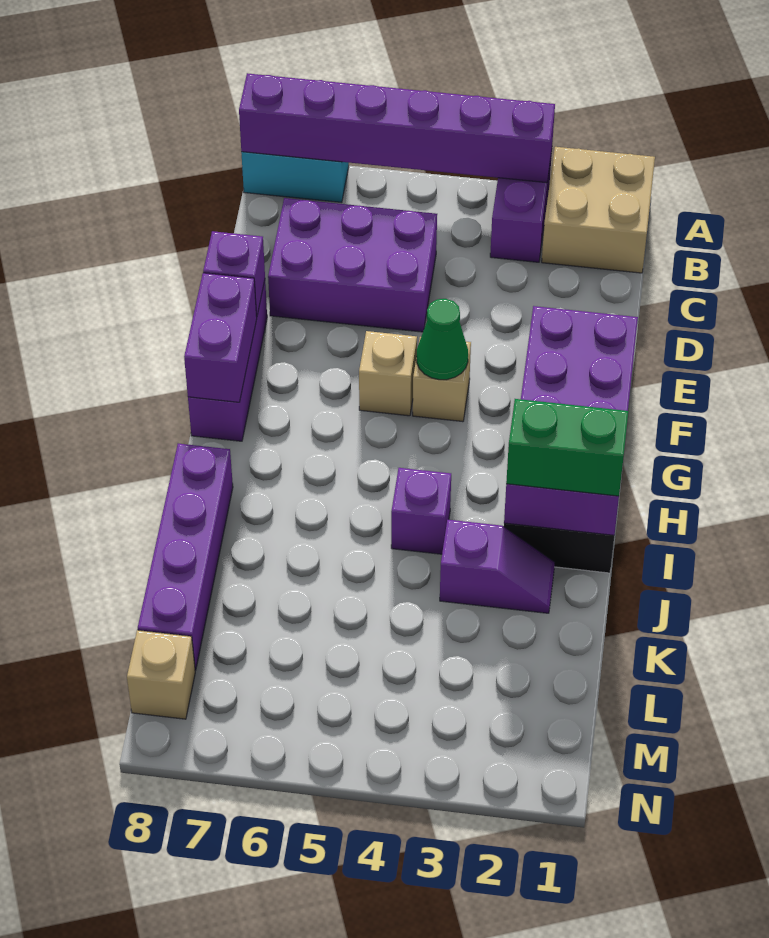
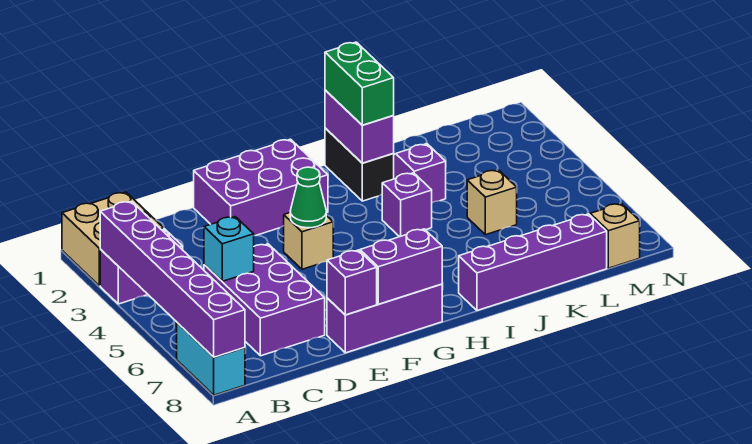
none -> cyan brick C5 level 2
tan brick F5 level 1 -> tan brick K5 level 1

